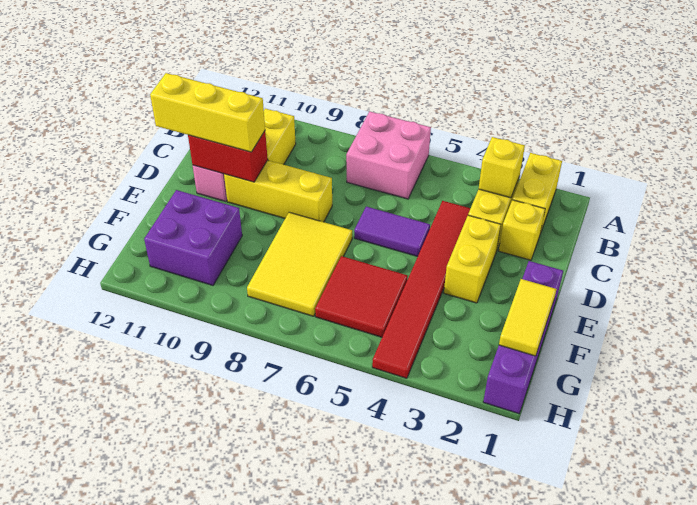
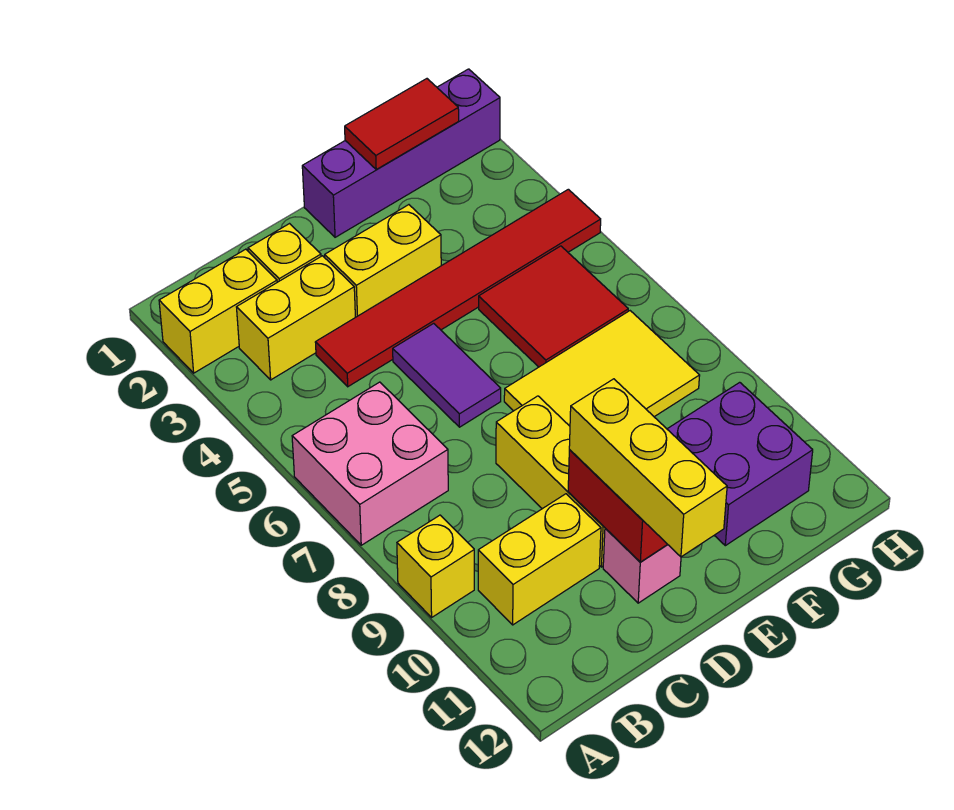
yellow brick B3 level 2 -> yellow brick A9 level 1
yellow tile F1:G1 level 2 -> red tile F1:G1 level 2

